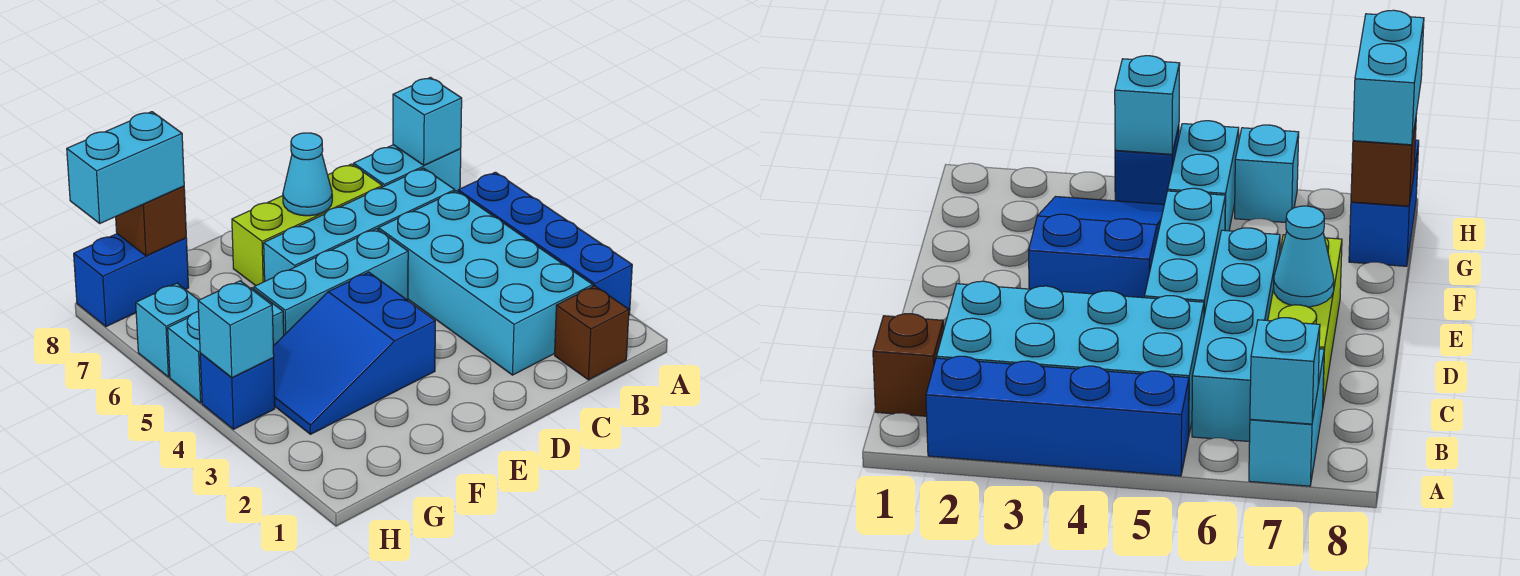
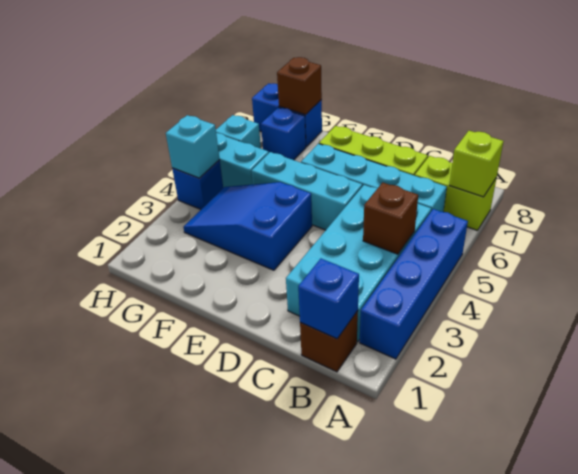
cyan brick A7:B7 level 1 -> lime brick A7:B7 level 1
cyan brick A7 level 2 -> lime brick A7 level 2
none -> blue brick B1 level 2
none -> brown brick B4 level 2
cyan cone D7 level 2 -> none
none -> blue brick G7 level 1
cyan brick G8:H8 level 3 -> none

